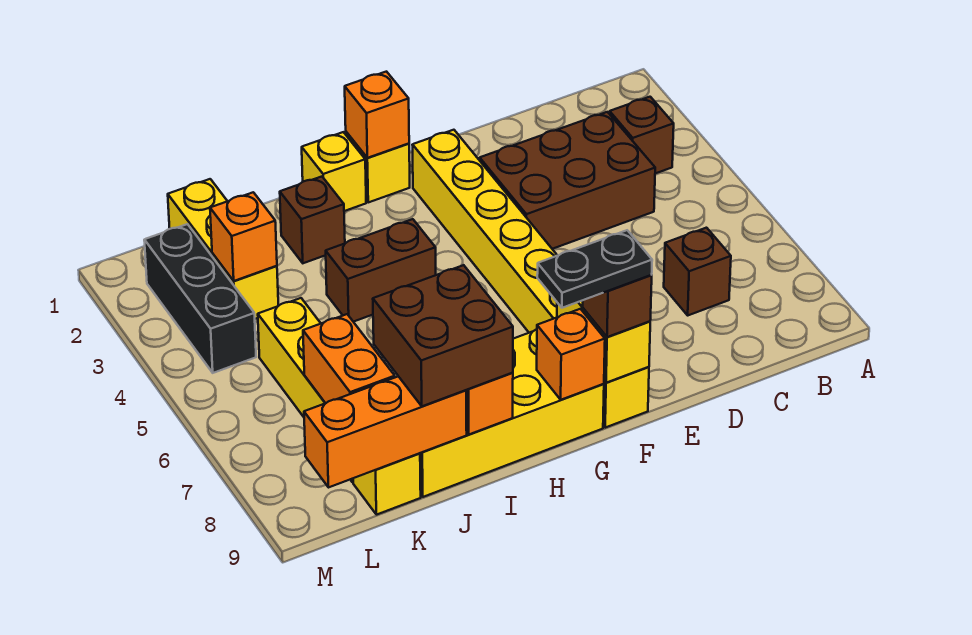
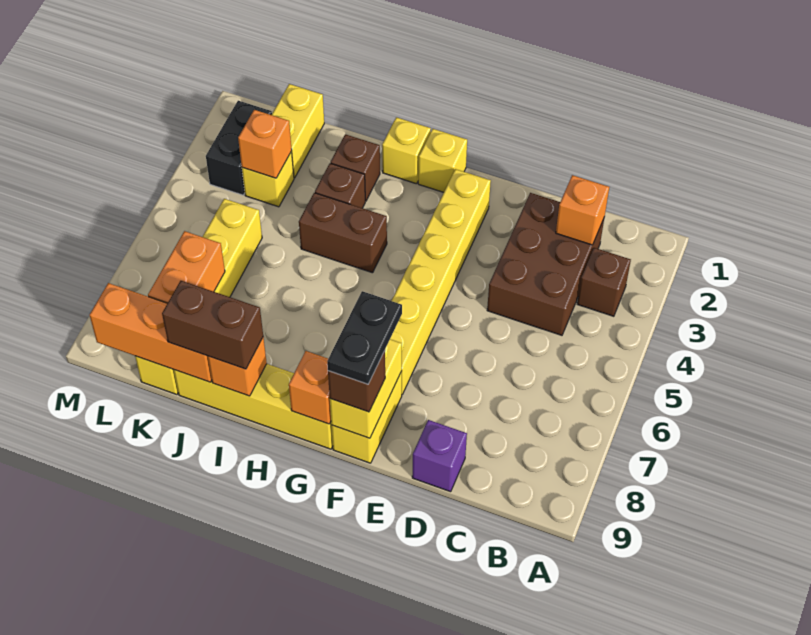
brown brick C3:E4 level 1 -> brown brick C2:D4 level 1
brown brick C7 level 1 -> brown brick I3 level 1
none -> purple brick D9 level 1
black plate F9:G9 level 4 -> black plate F8:F9 level 4
orange brick G1 level 2 -> orange brick C2 level 2
yellow brick G8:J9 level 1 -> yellow brick G9:J9 level 1
brown brick I8:J9 level 3 -> brown brick I9:J9 level 3
black brick L2:L4 level 1 -> black brick L2:L3 level 1

